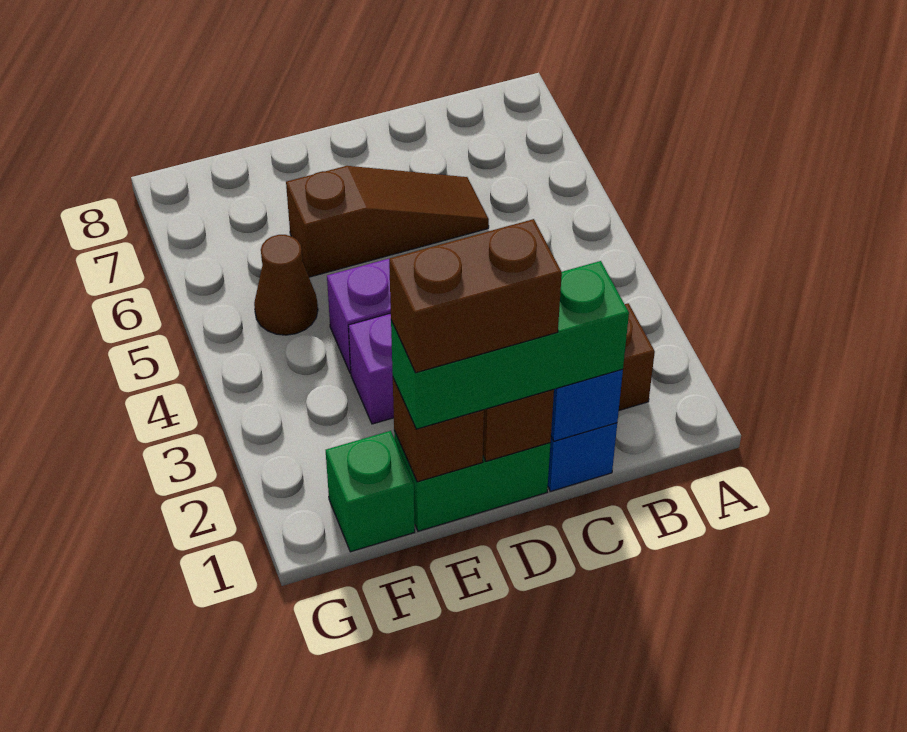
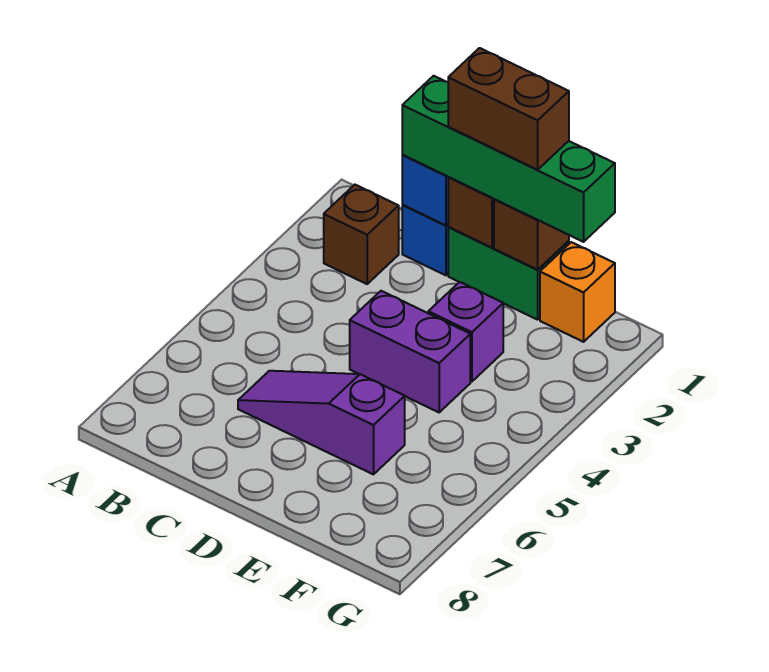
green brick C1:E1 level 3 -> green brick C1:F1 level 3
brown slope C6:E6 level 1 top E -> purple slope C6:E6 level 1 top E
green brick F1 level 1 -> orange brick F1 level 1
brown cone F5 level 1 -> none

